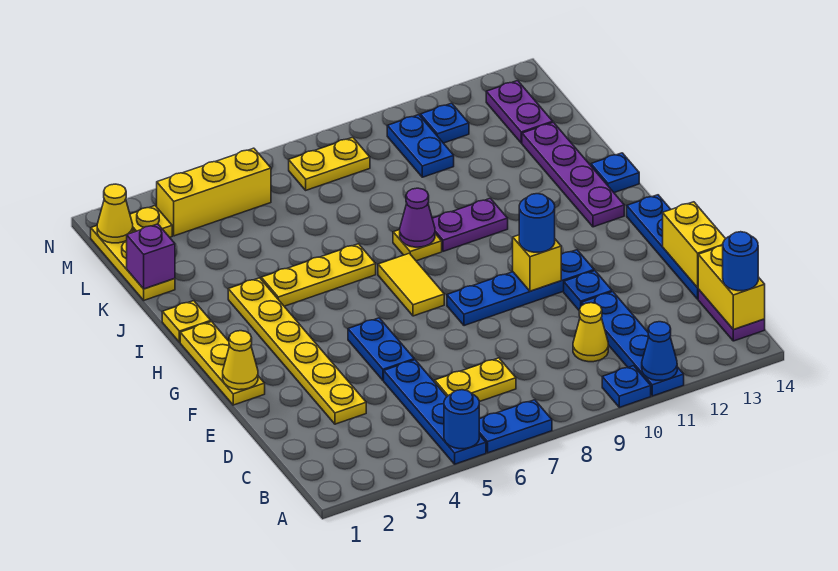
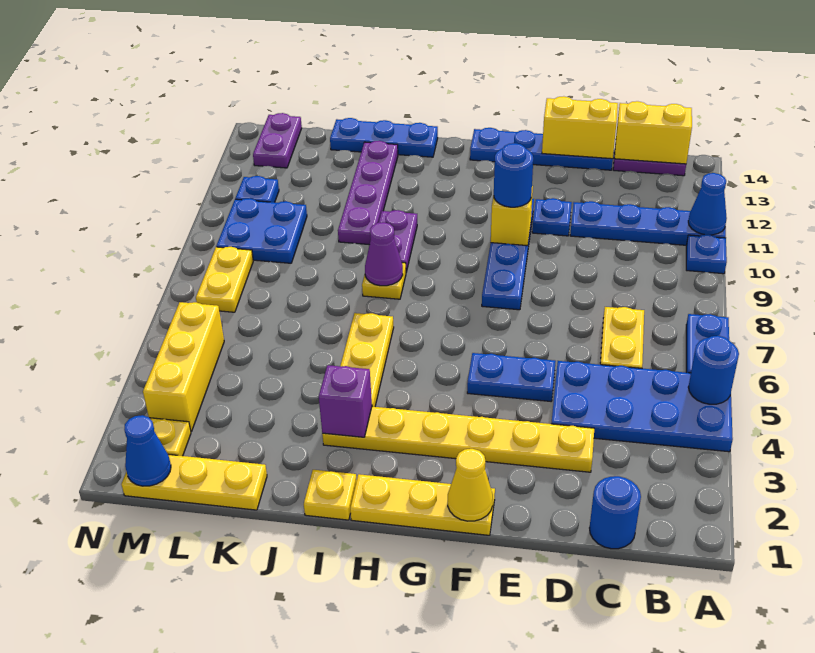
blue plate A5:D5 level 1 -> blue plate A4:D5 level 1
blue round brick B14 level 3 -> blue round brick C1 level 1
yellow cone C10 level 1 -> none
yellow tile G7:H7 level 1 -> none
purple plate H13:K13 level 1 -> purple plate J10:J13 level 1
blue plate I14 level 1 -> blue plate I14:K14 level 1
purple brick K1 level 2 -> purple brick I3 level 2
blue plate L10:M10 level 1 -> blue plate L9:M10 level 1
purple plate L13:M13 level 1 -> purple plate M13:M14 level 1
yellow cone M1 level 2 -> blue cone M1 level 2

